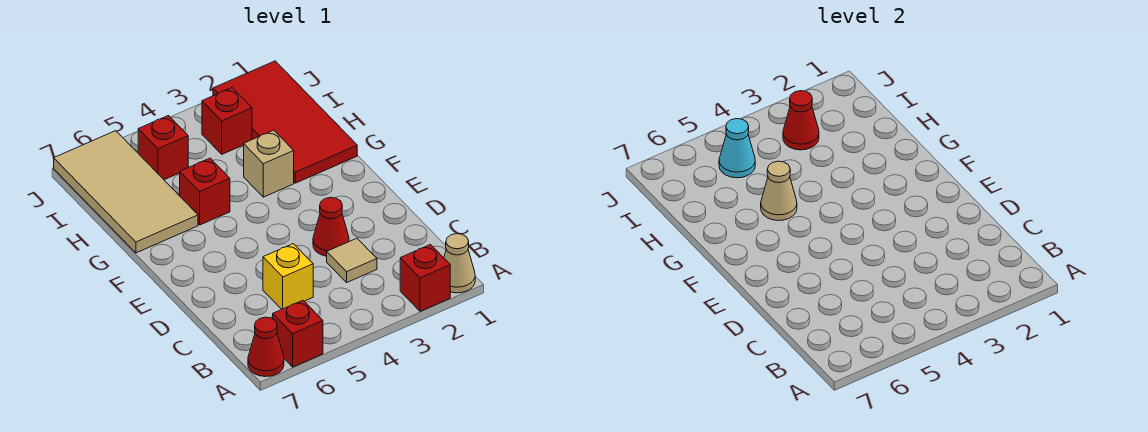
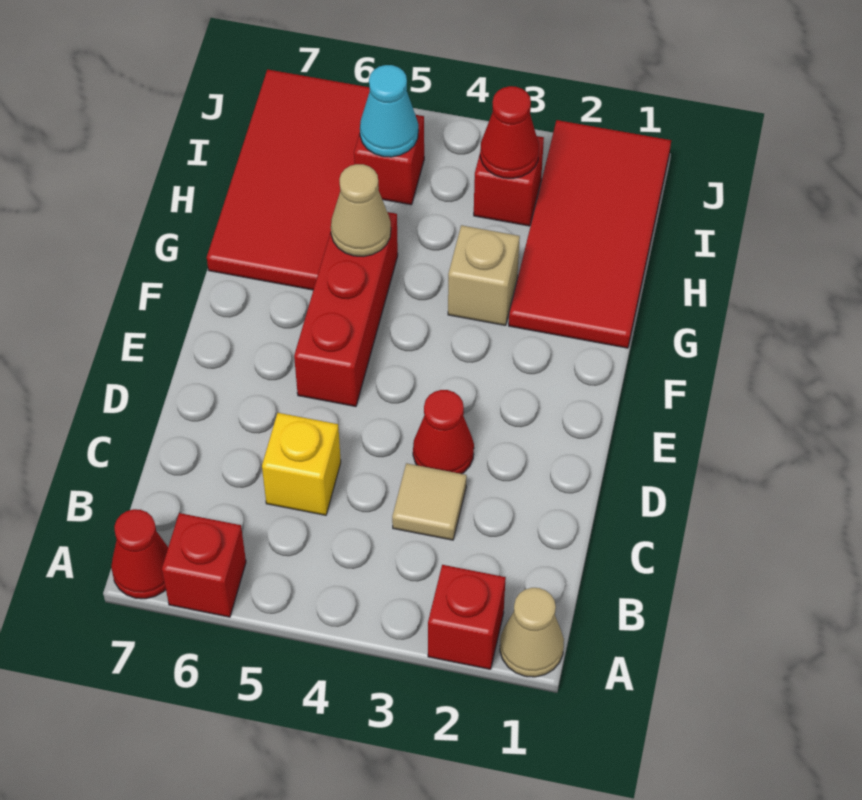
red brick G5 level 1 -> red brick E5:G5 level 1
tan tile G6:J7 level 1 -> red tile G6:J7 level 1

